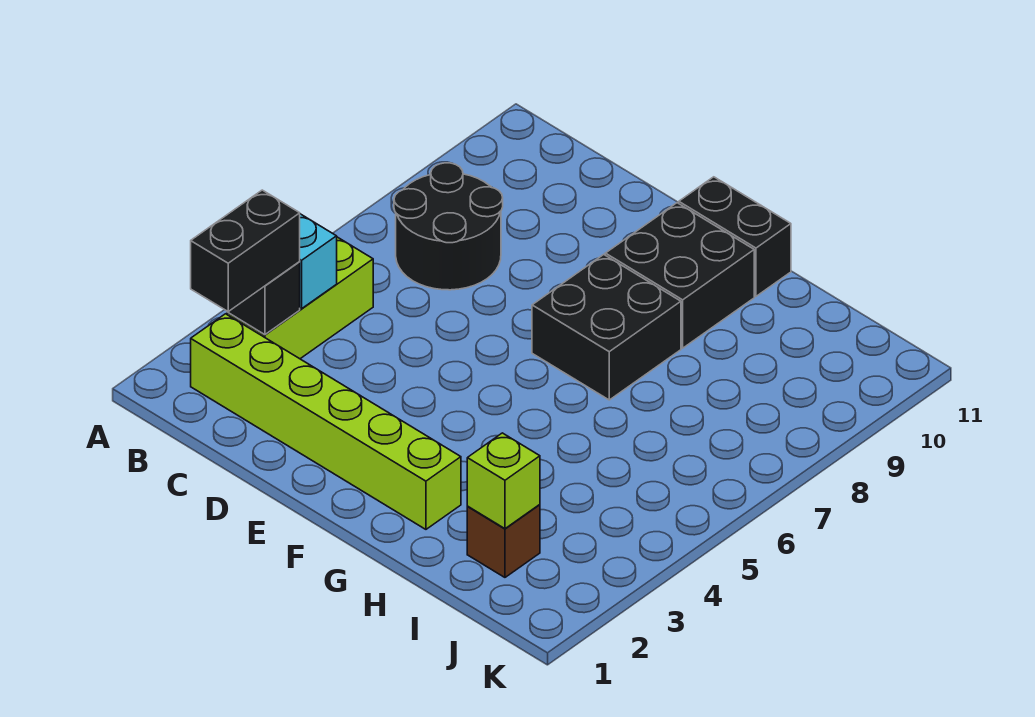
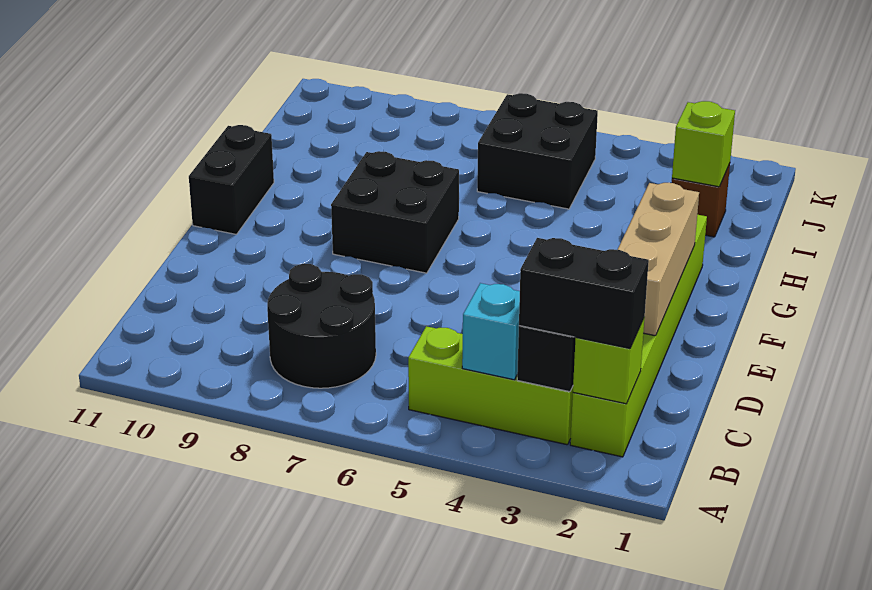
none -> lime brick B2 level 2
none -> tan brick D2:F2 level 2
black brick F9:G10 level 1 -> black brick I5:J6 level 1

